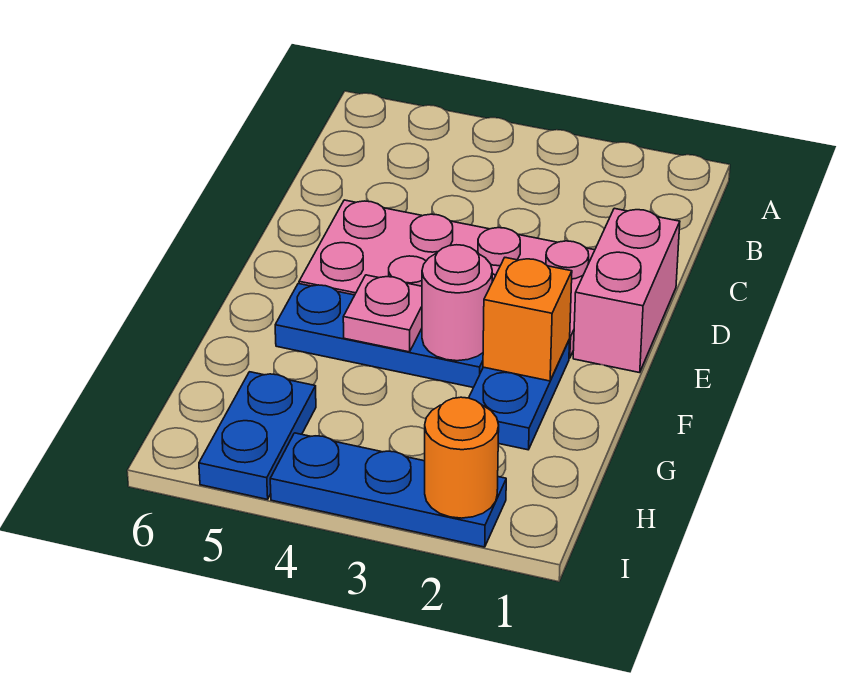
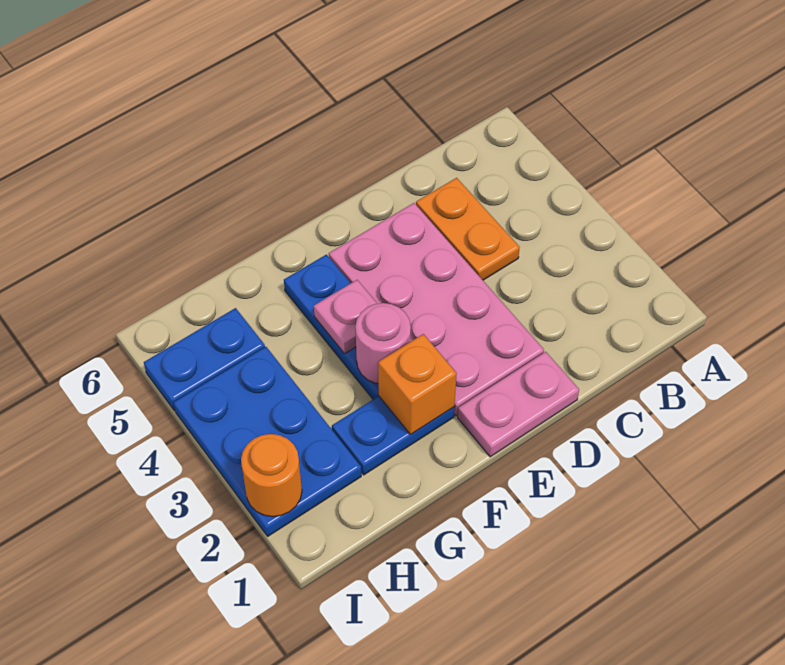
none -> orange plate C4:C5 level 1
pink brick D1:E1 level 1 -> pink plate D1:E1 level 1
blue plate I2:I4 level 1 -> blue plate H2:I4 level 1

